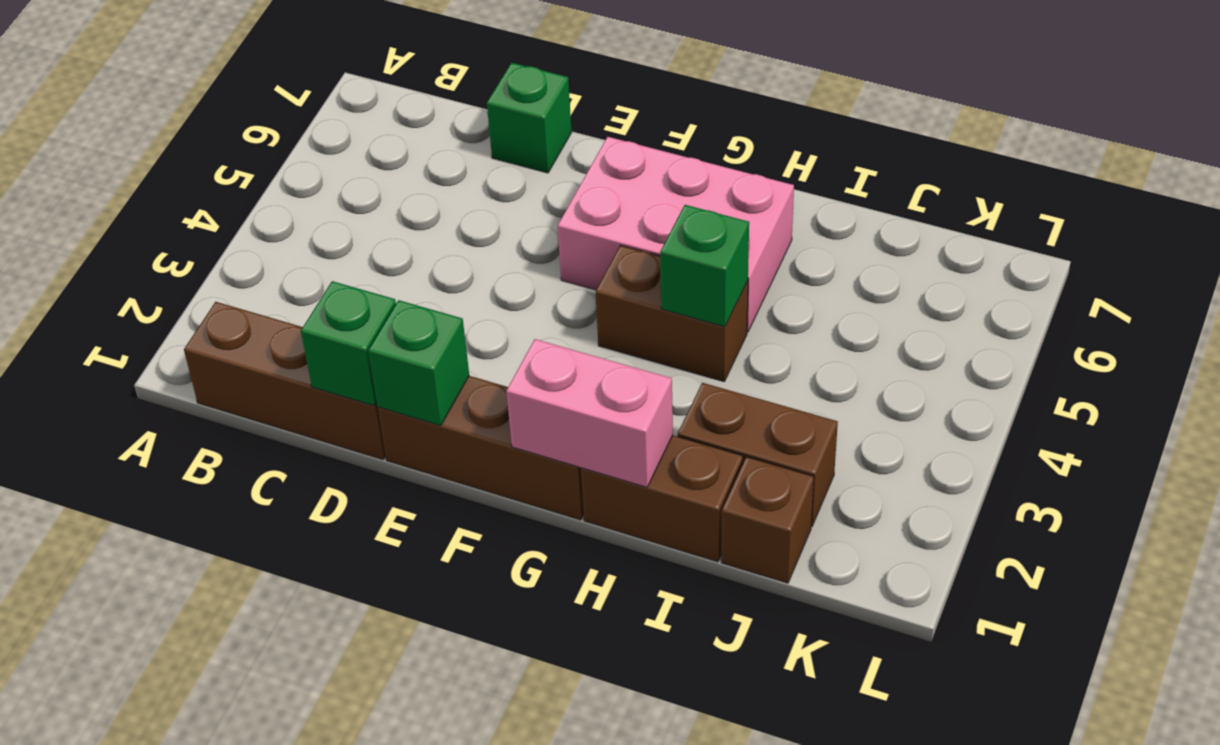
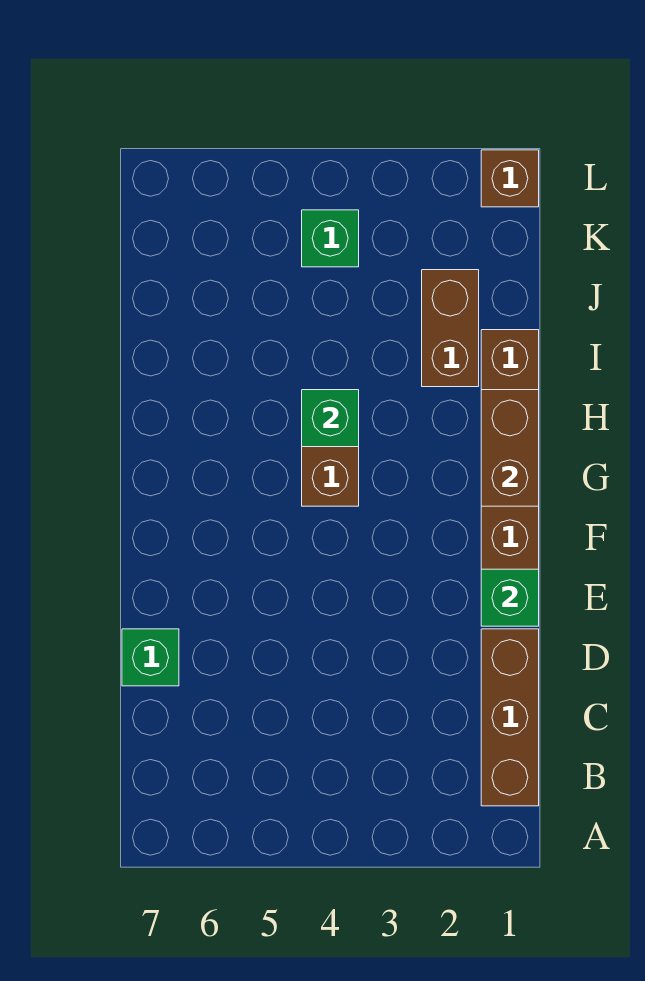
green brick D1 level 2 -> green brick K4 level 1
pink brick F5:H6 level 1 -> none
pink brick G1:H1 level 2 -> brown brick G1:H1 level 2
brown brick J1 level 1 -> brown brick L1 level 1

